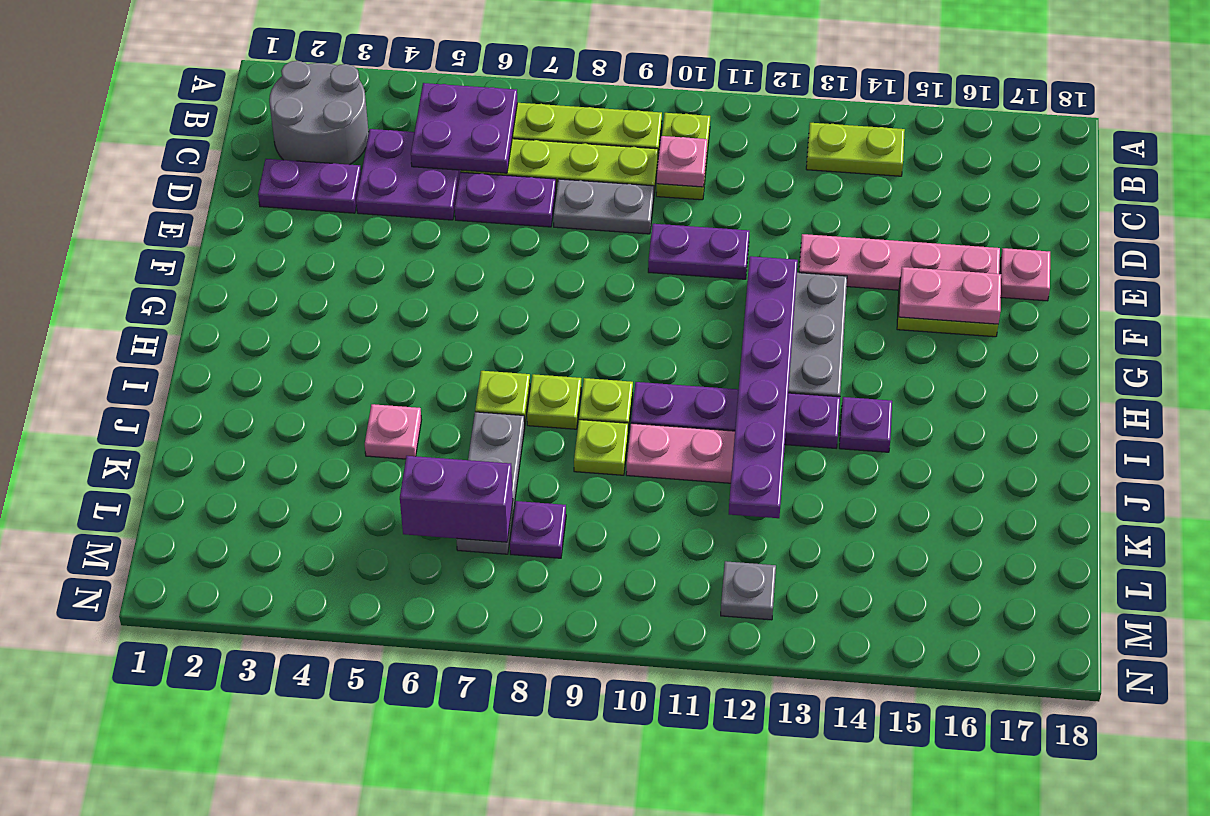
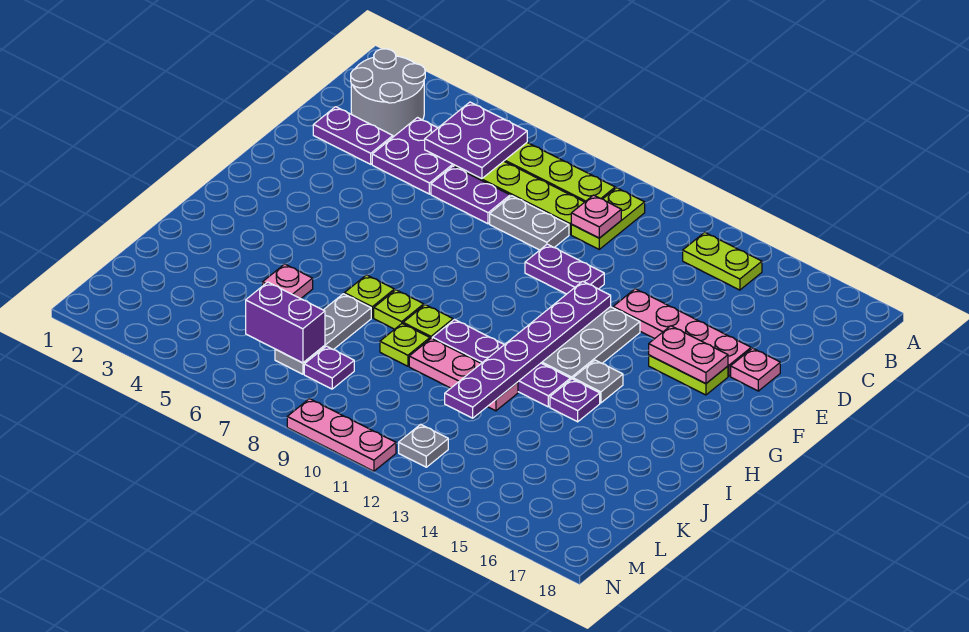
none -> grey plate H14 level 1
none -> pink plate N9:N11 level 1

